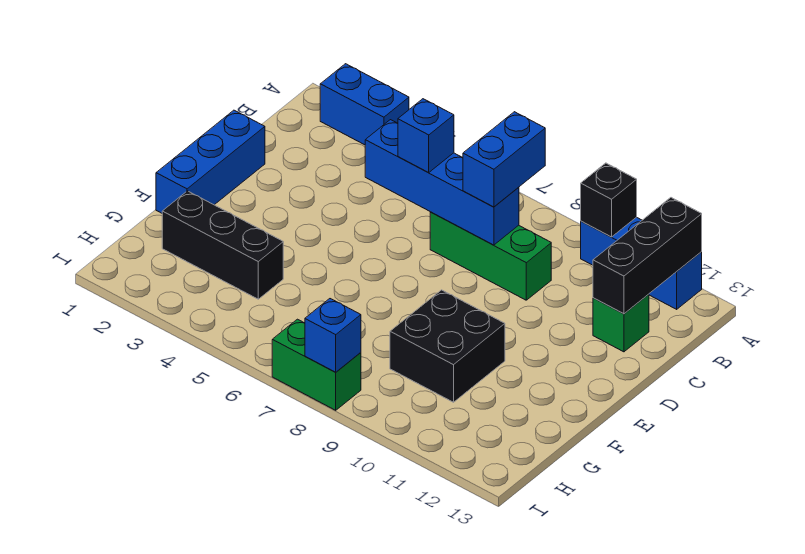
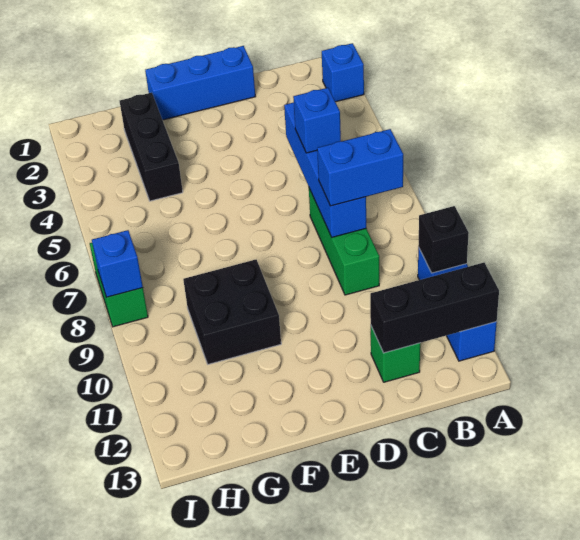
blue brick A2:A3 level 1 -> blue brick A2 level 1

